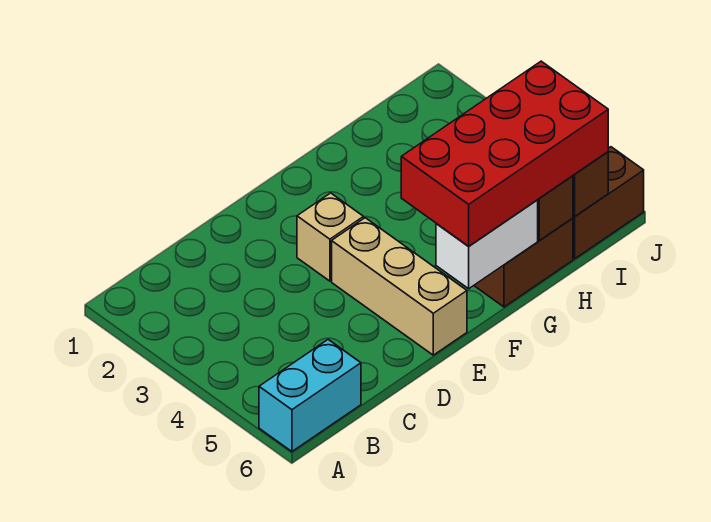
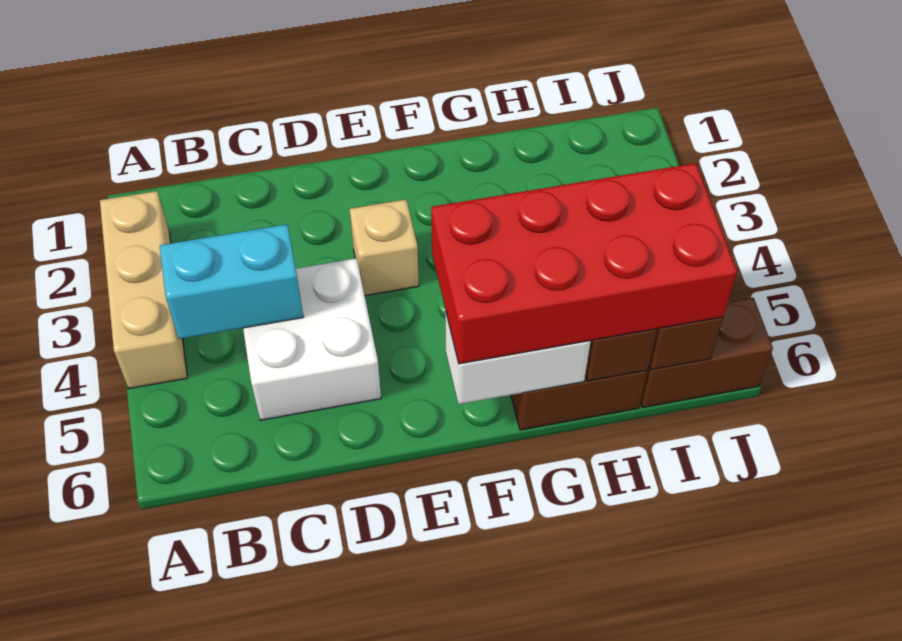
cyan brick A6:B6 level 1 -> cyan brick B4:C4 level 2
none -> white brick C4:D5 level 1
tan brick E4:E6 level 1 -> tan brick A2:A4 level 1

